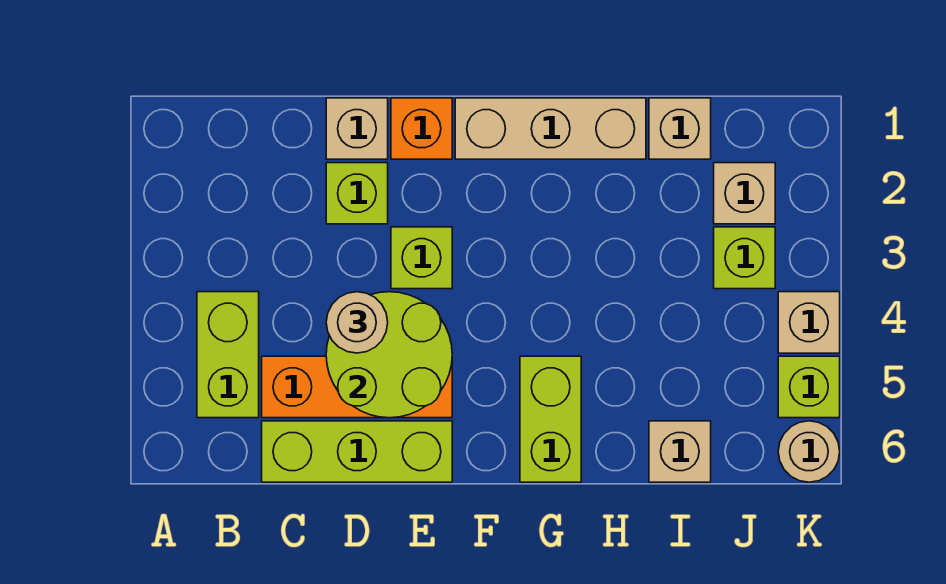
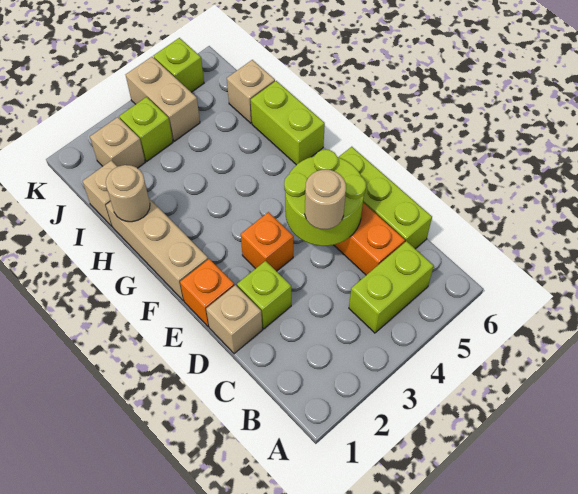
lime brick E3 level 1 -> orange brick E3 level 1
lime brick G5:G6 level 1 -> lime brick G6:H6 level 1
tan brick K4 level 1 -> tan brick J4:K4 level 1
tan round brick K6 level 1 -> tan round brick H1 level 2

